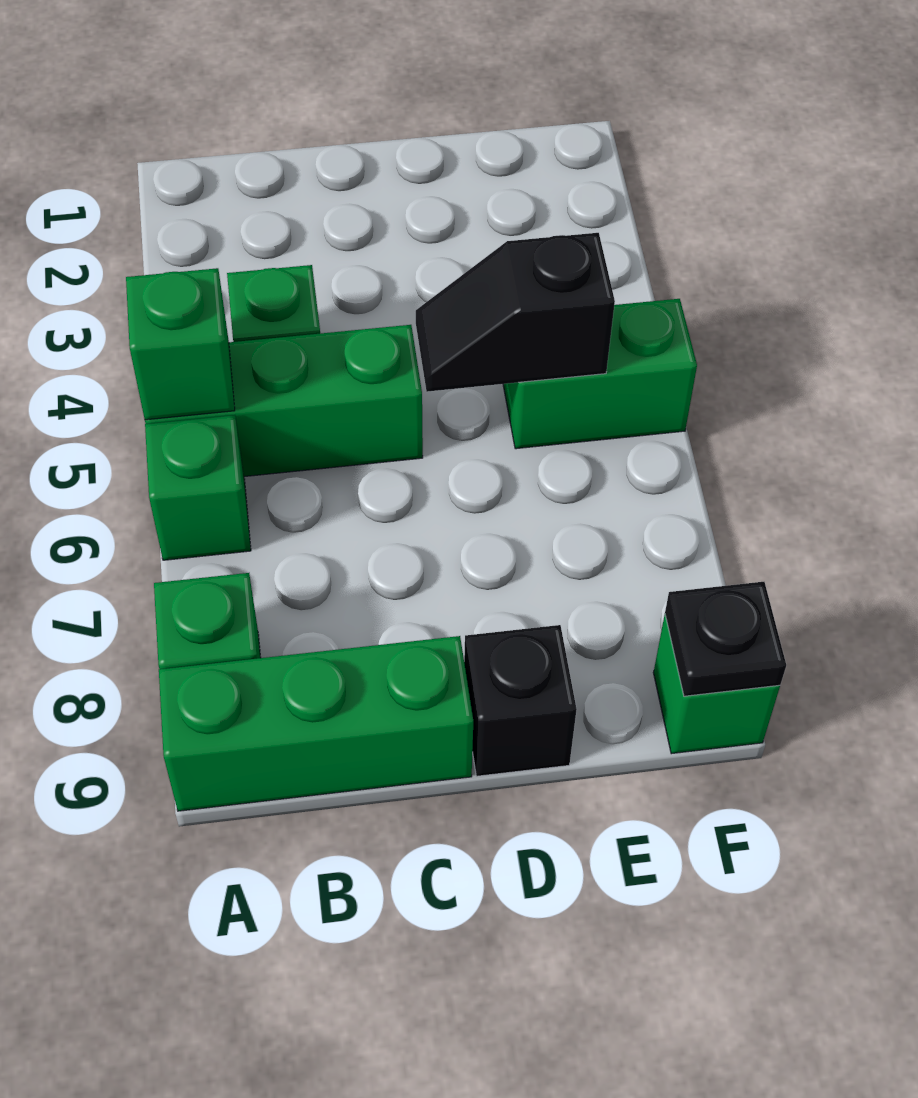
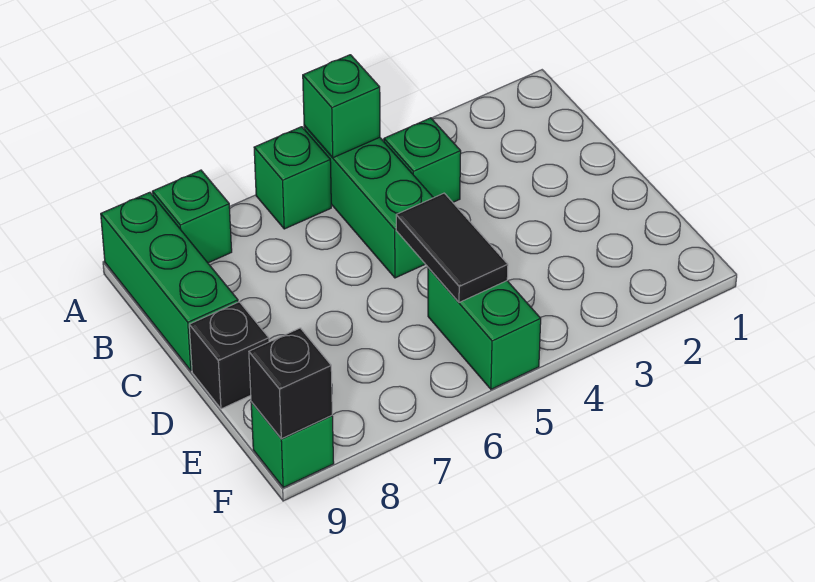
black slope D5:E5 level 2 top E -> black tile D5:E5 level 2
black plate F9 level 2 -> black brick F9 level 2

